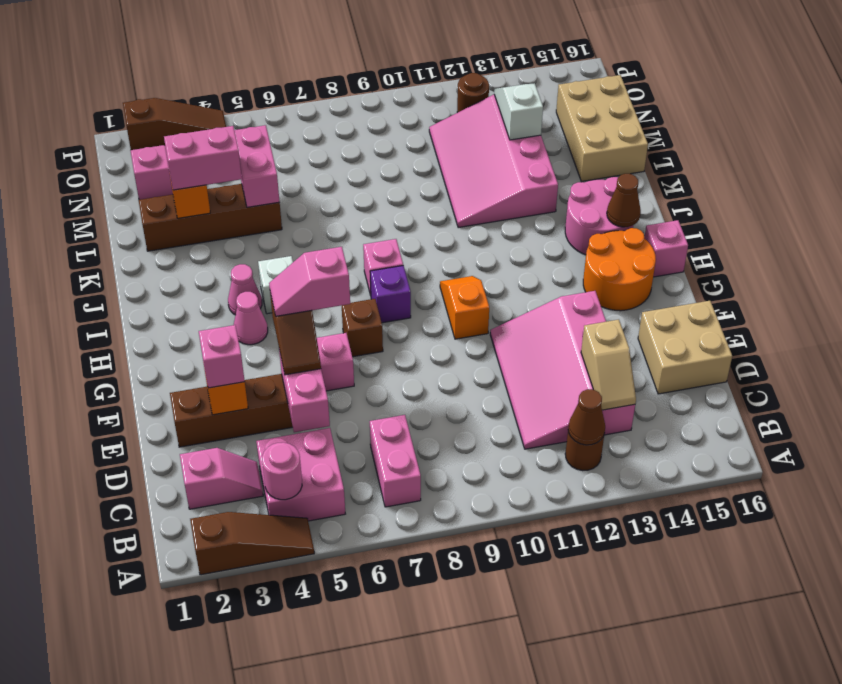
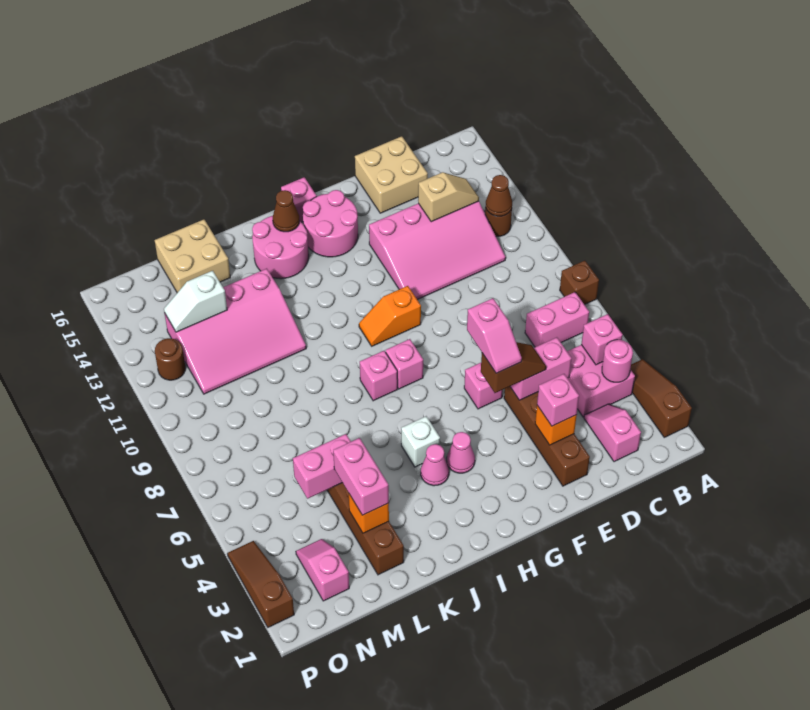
none -> pink brick B5 level 2
brown brick G7 level 1 -> brown brick A8 level 1
orange round brick G14:H15 level 1 -> pink round brick G14:H15 level 1
purple brick H8 level 1 -> pink brick H8 level 1
tan brick L15:N16 level 1 -> tan brick L15:M16 level 1

